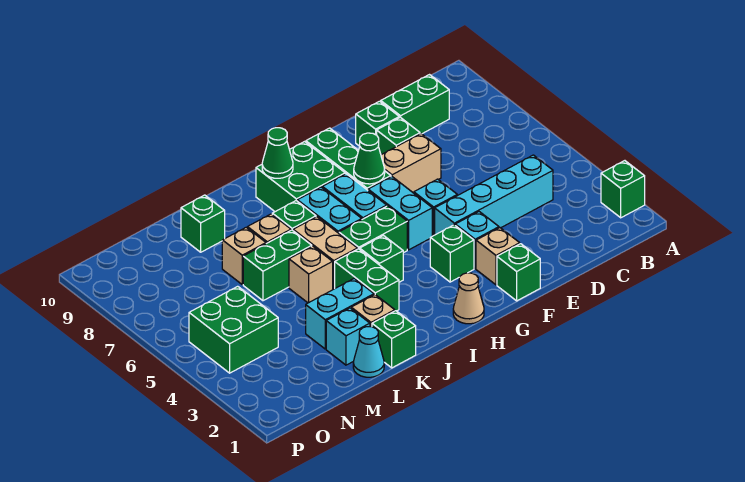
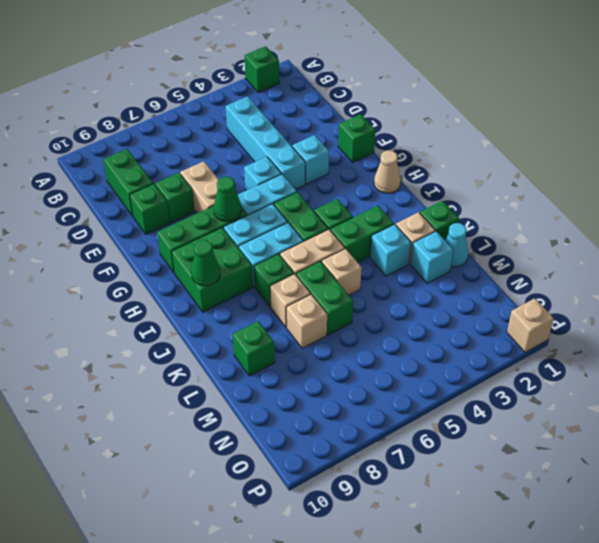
tan brick F2 level 1 -> tan brick P1 level 1
green brick G3 level 1 -> none
cyan brick K3:L3 level 1 -> cyan brick K3 level 1
green brick N4:O5 level 1 -> none

